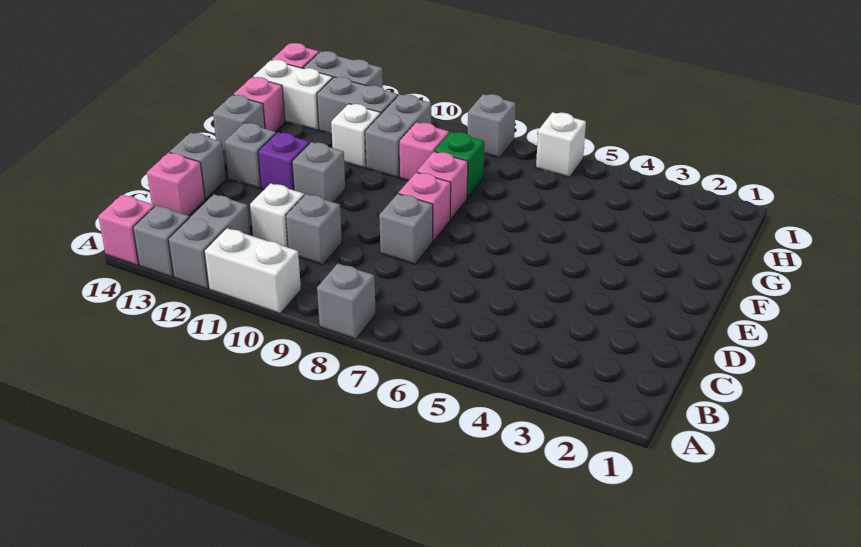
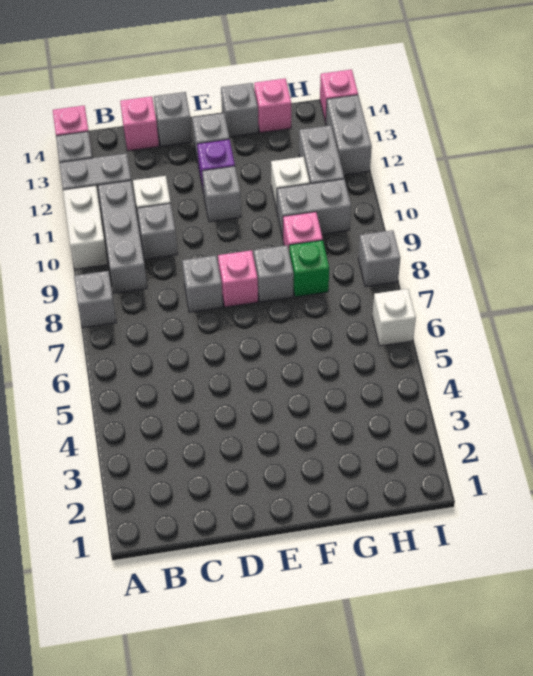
none -> grey brick B9:B11 level 1
pink brick F8 level 1 -> grey brick F8 level 1
white brick H13:H14 level 1 -> none

